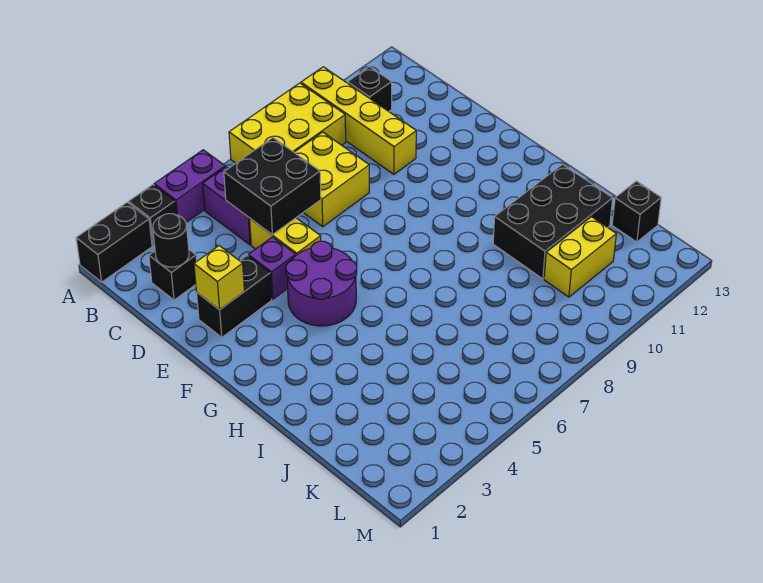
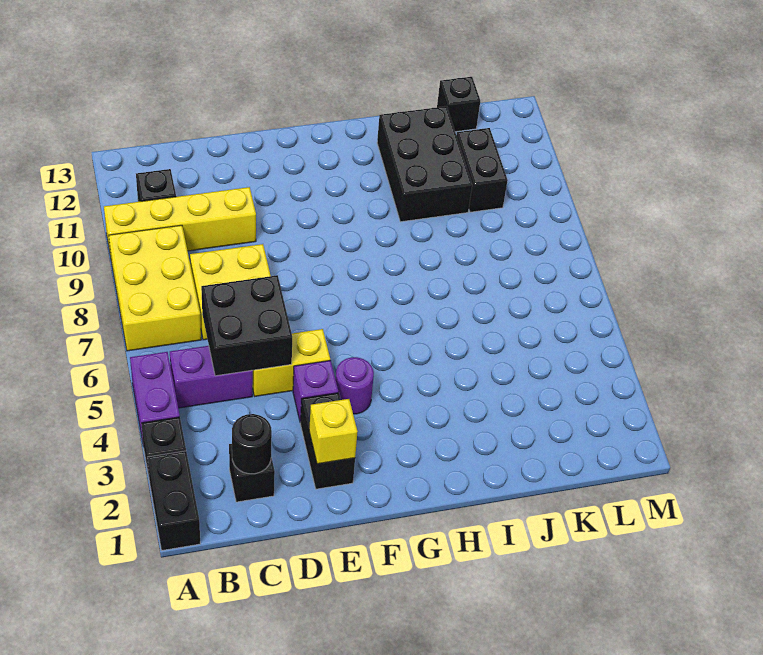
purple round brick F4:G5 level 1 -> purple round brick F4 level 1
yellow brick K10:K11 level 1 -> black brick K10:K11 level 1

